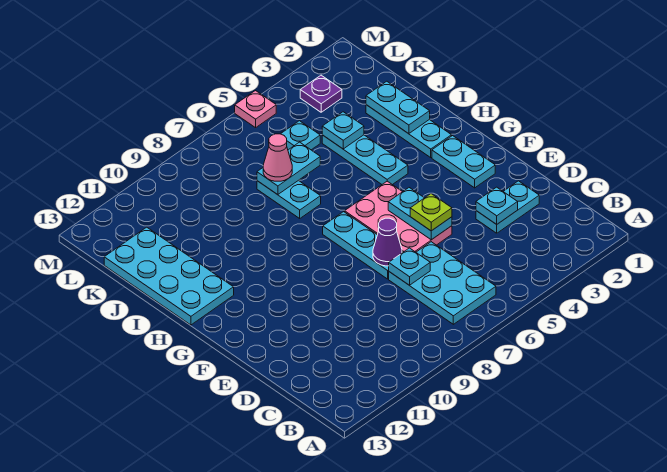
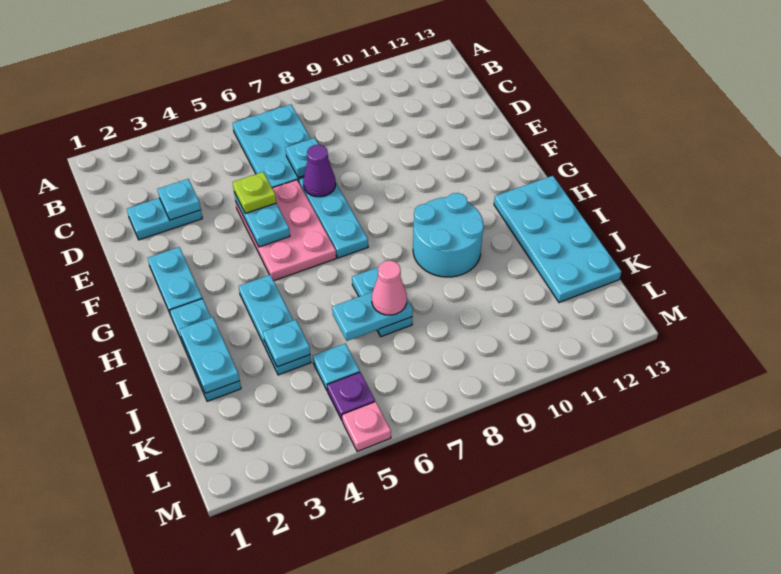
none -> cyan round brick H9:I10 level 1
purple plate L3 level 1 -> purple plate L5 level 1

